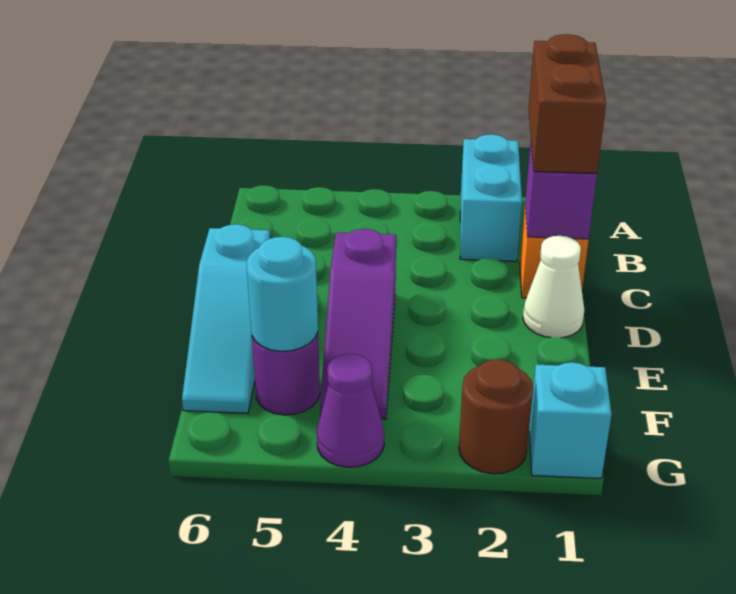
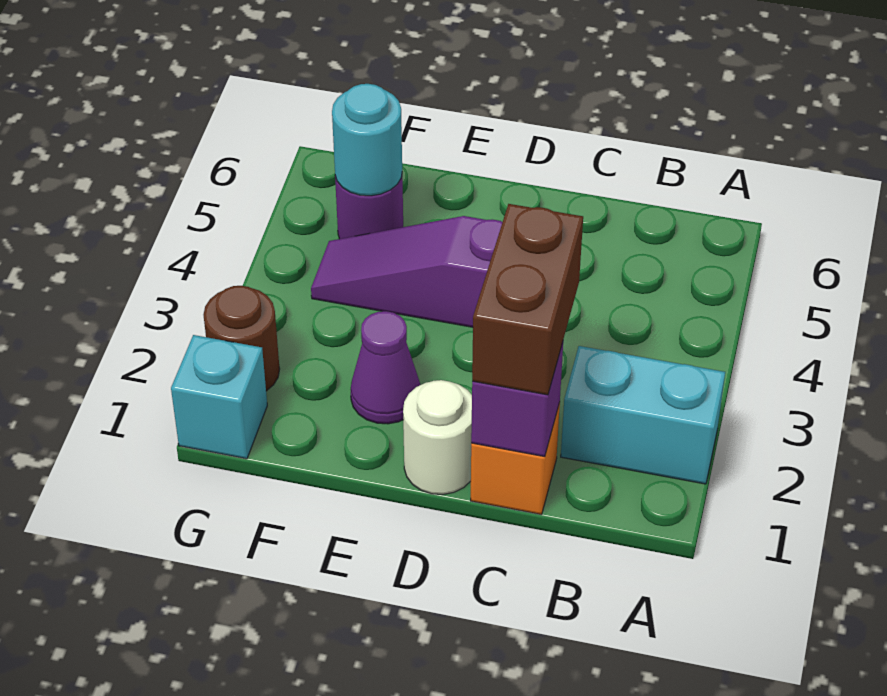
brown brick B1:C1 level 3 -> brown brick C1:C2 level 3
white cone D1 level 1 -> white round brick D1 level 1
cyan slope D6:F6 level 1 top D -> none
purple cone G4 level 1 -> purple cone E2 level 1

